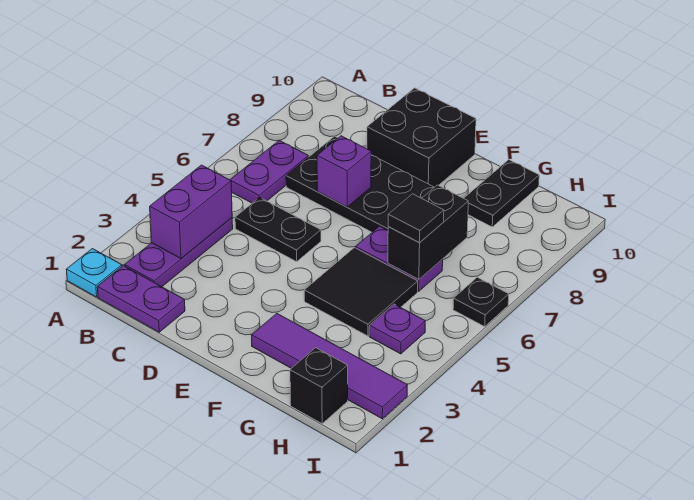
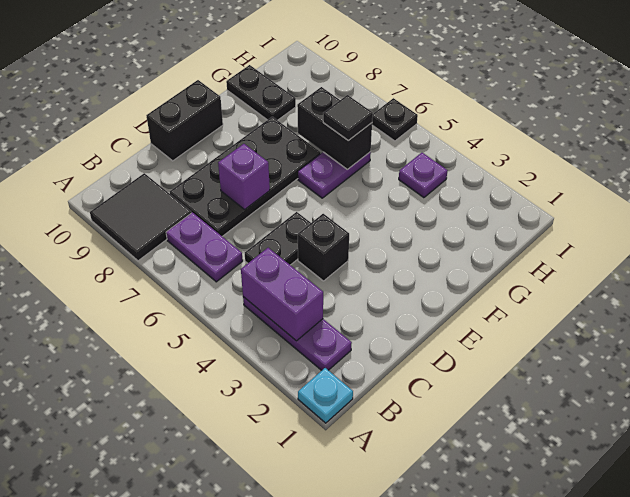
purple plate B1:C1 level 1 -> none
black brick D9:E10 level 1 -> black brick D10:E10 level 1
purple tile F2:I2 level 1 -> none
black tile F4:G5 level 1 -> black tile A8:B9 level 1
black brick H1 level 1 -> black brick D4 level 1

